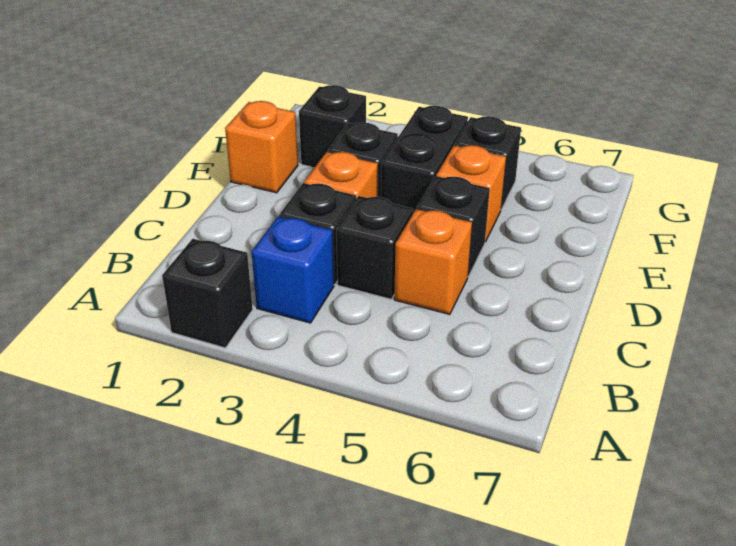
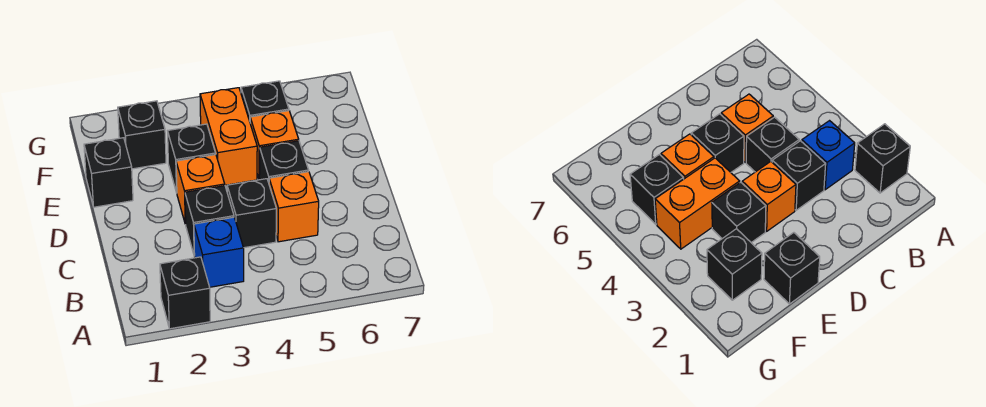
orange brick E1 level 1 -> black brick E1 level 1
black brick E4:F4 level 1 -> orange brick E4:F4 level 1

